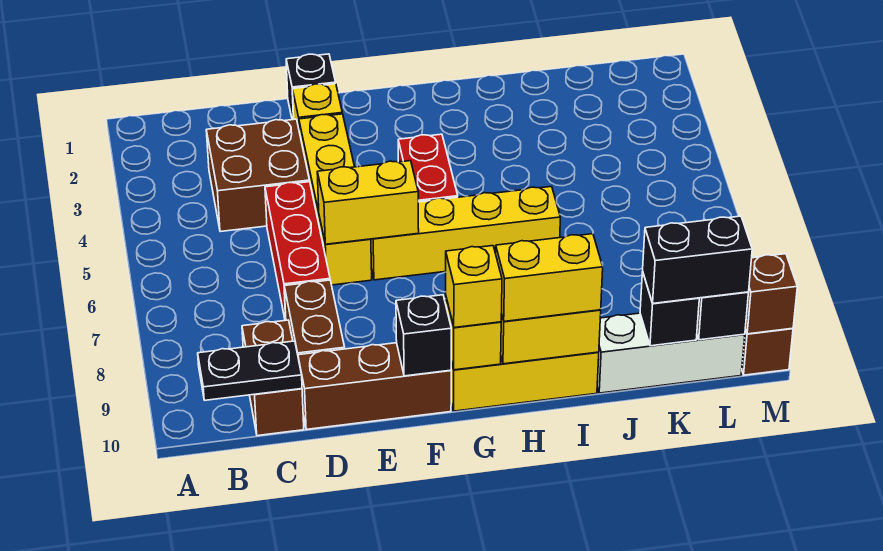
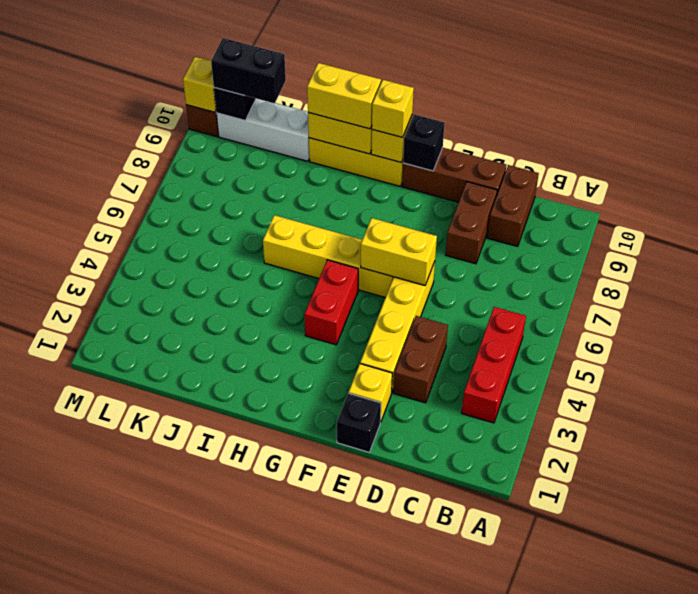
black plate B10:C10 level 2 -> none
brown brick C3:D4 level 1 -> brown brick D3:D4 level 1
red brick D5:D7 level 1 -> red brick B3:B5 level 1
black brick K10 level 2 -> none
brown brick M10 level 2 -> yellow brick M10 level 2

